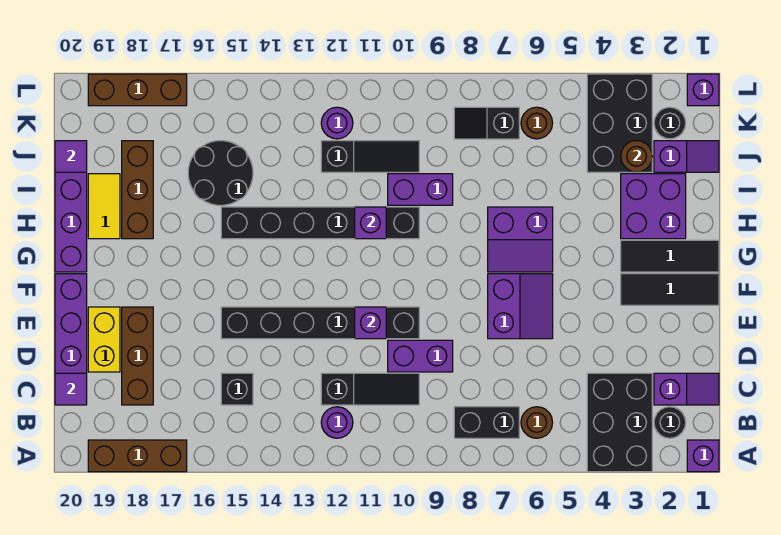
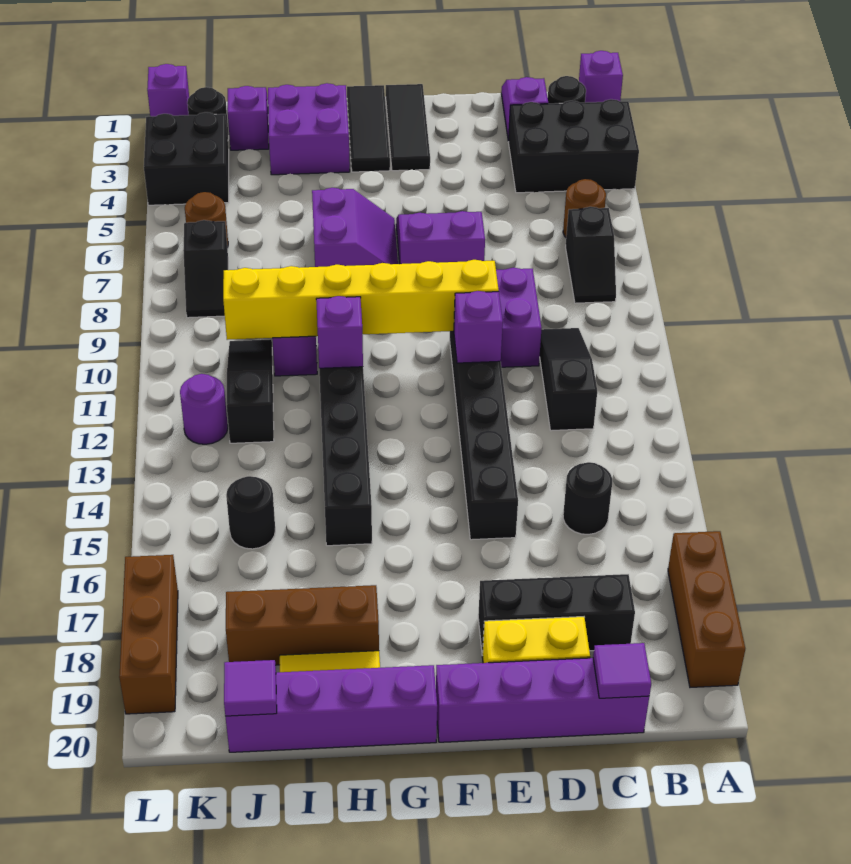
black brick B7:B8 level 1 -> black slope B7:B8 level 1 top 7
purple round brick B12 level 1 -> none
black brick C15 level 1 -> black round brick C15 level 1
brown brick C18:E18 level 1 -> black brick C18:E18 level 1
none -> yellow brick E10:J10 level 2
black round brick I15:J16 level 1 -> black round brick J15 level 1
black brick J3:L4 level 1 -> black brick K3:L4 level 1
brown round brick J3 level 2 -> none

